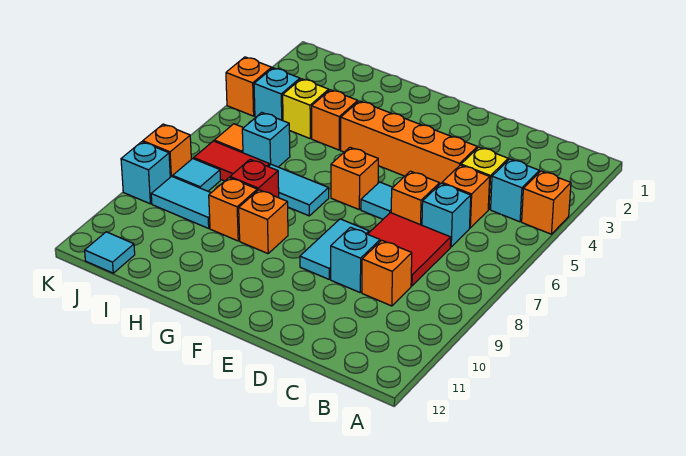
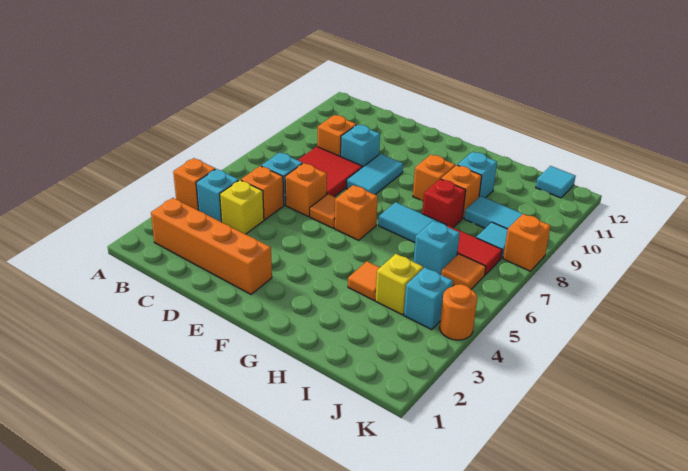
orange brick D4:G4 level 1 -> orange brick B2:E2 level 1
cyan tile E6 level 1 -> orange tile E6 level 1
orange brick H4 level 1 -> orange tile H4 level 1
orange brick K4 level 1 -> orange round brick K4 level 1
cyan brick K9 level 1 -> cyan brick H10 level 1

